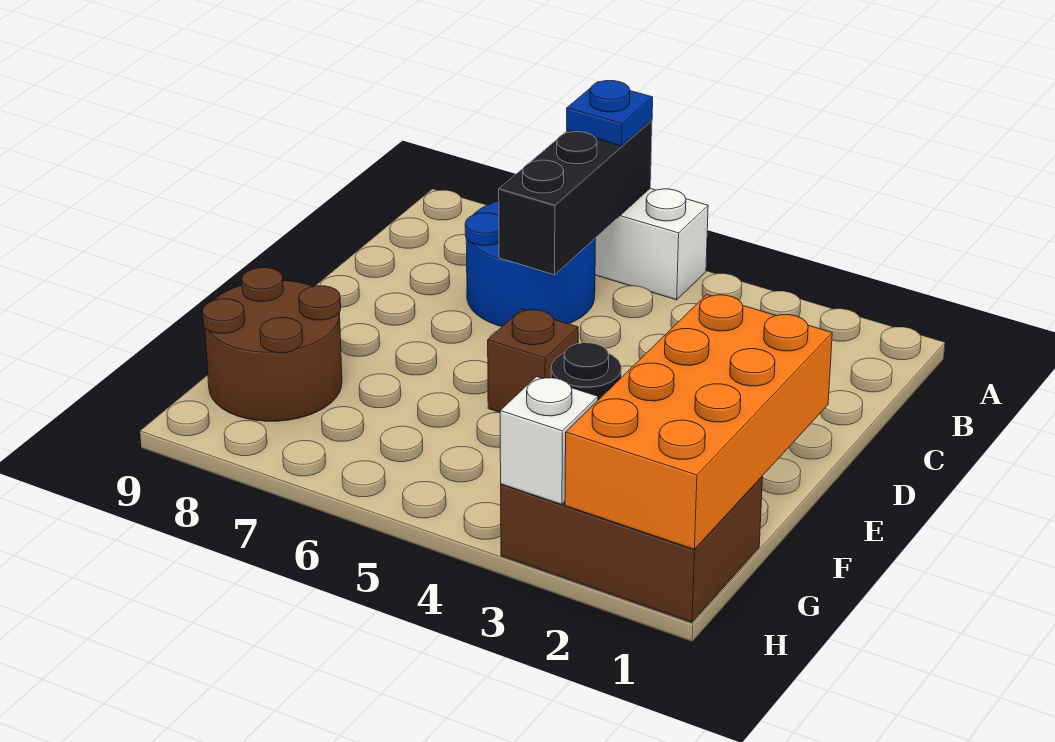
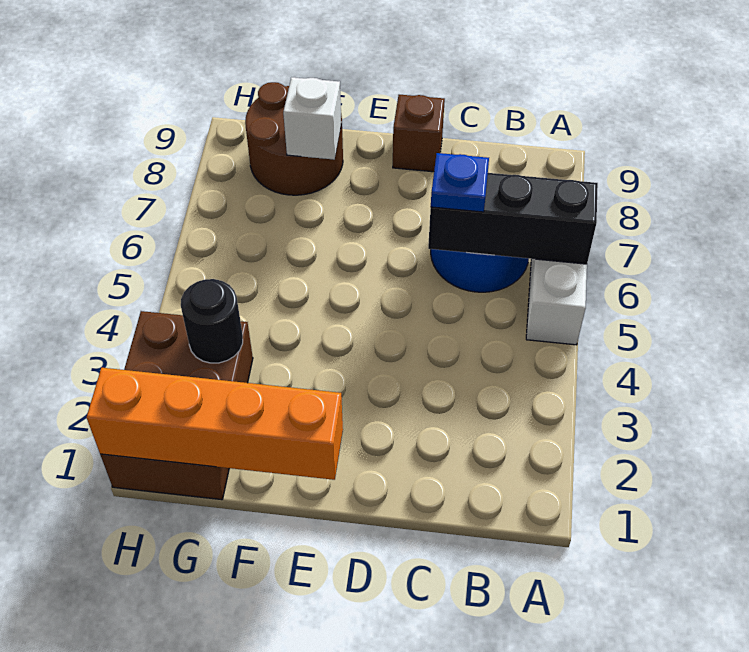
blue plate A6 level 3 -> blue plate C6 level 3
orange brick E1:H2 level 2 -> orange brick E1:H1 level 2
brown brick E5 level 1 -> brown brick D9 level 1
white brick H3 level 2 -> white brick F8 level 2

